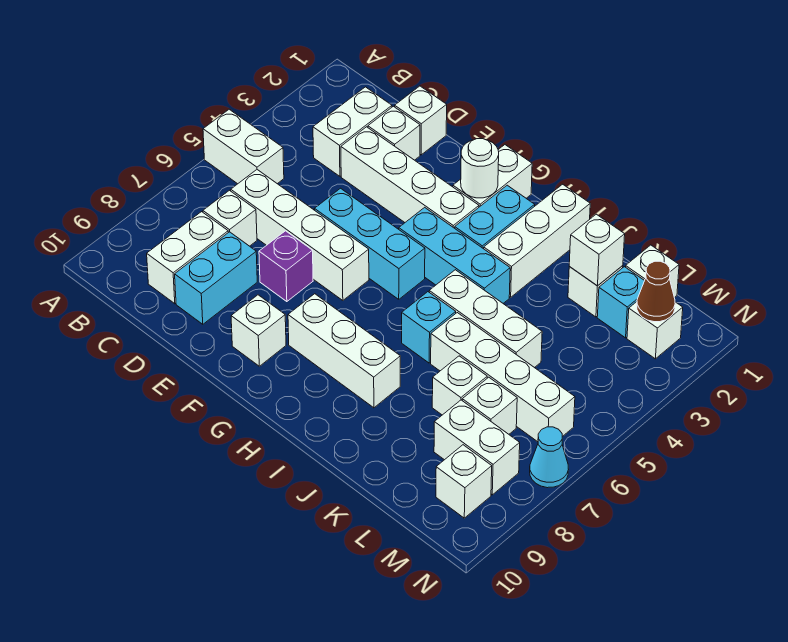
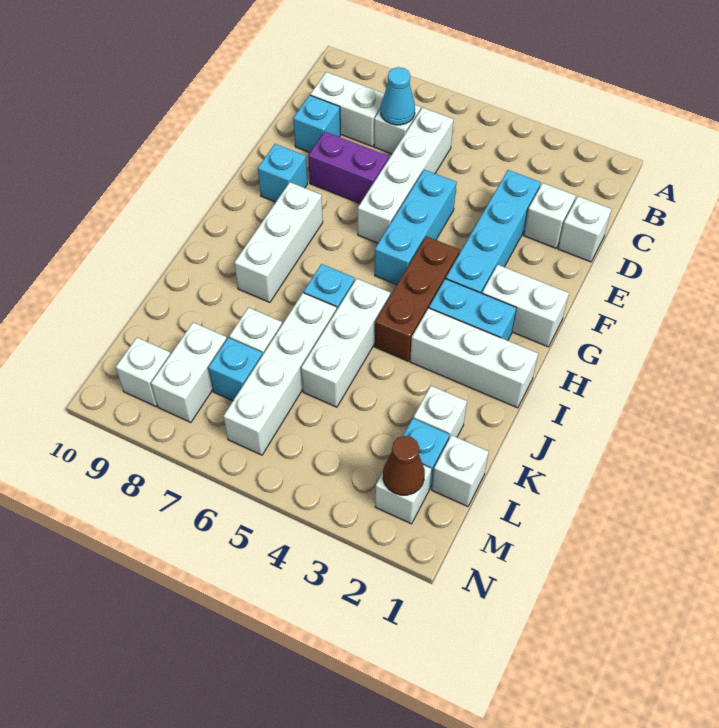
white brick A5:B5 level 1 -> none
white brick C2:C3 level 1 -> none
white brick D3:G3 level 1 -> cyan brick D3:G3 level 1
cyan brick D8:D9 level 1 -> cyan brick D9 level 1
purple brick E7 level 1 -> purple brick E7:E8 level 1
white brick F9 level 1 -> cyan brick F9 level 1
white round brick G2 level 2 -> none
cyan brick G4:I4 level 1 -> brown brick G4:I4 level 1
white brick K2 level 2 -> none
white brick L7 level 1 -> cyan brick L7 level 1
cyan cone N7 level 1 -> cyan cone C7 level 2

